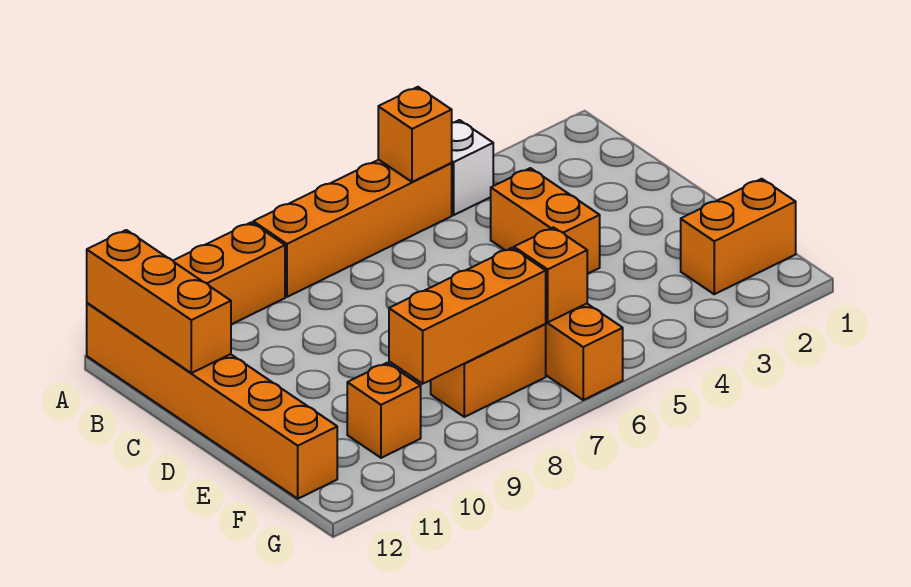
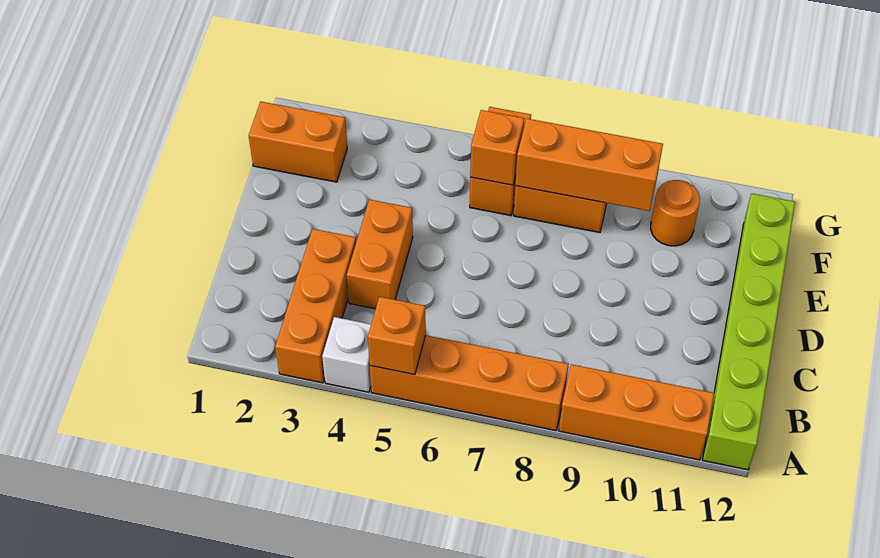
orange brick A12:F12 level 1 -> lime brick A12:F12 level 1
orange brick A12:C12 level 2 -> orange brick A3:C3 level 1
orange brick F10 level 1 -> orange round brick F10 level 1

